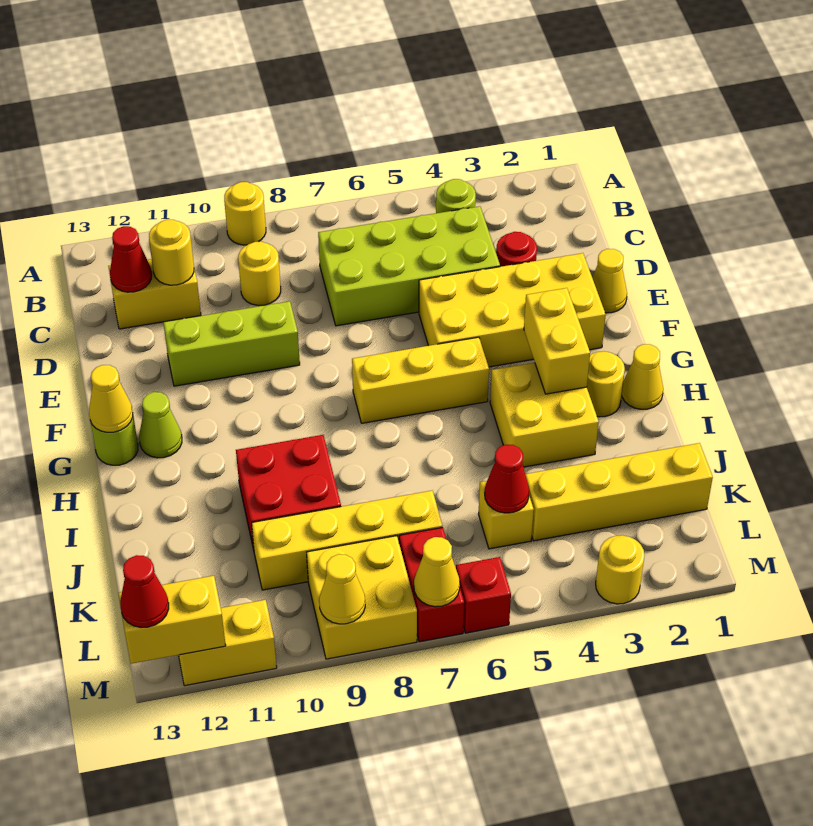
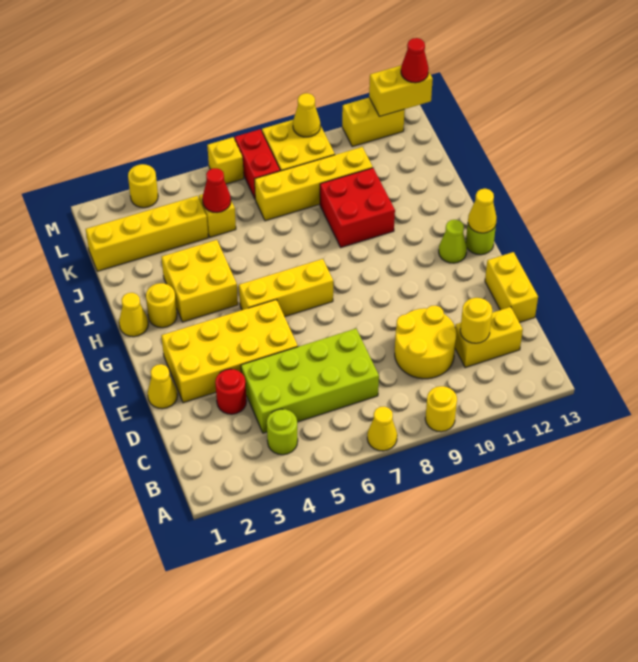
yellow round brick C9 level 1 -> yellow round brick C9:D10 level 1
red cone C12 level 2 -> none
lime brick E9:E11 level 1 -> none
yellow brick G3:H3 level 2 -> yellow brick D13:E13 level 1
red brick M6 level 1 -> yellow brick M6 level 1
yellow cone M7 level 2 -> yellow cone A7 level 1

